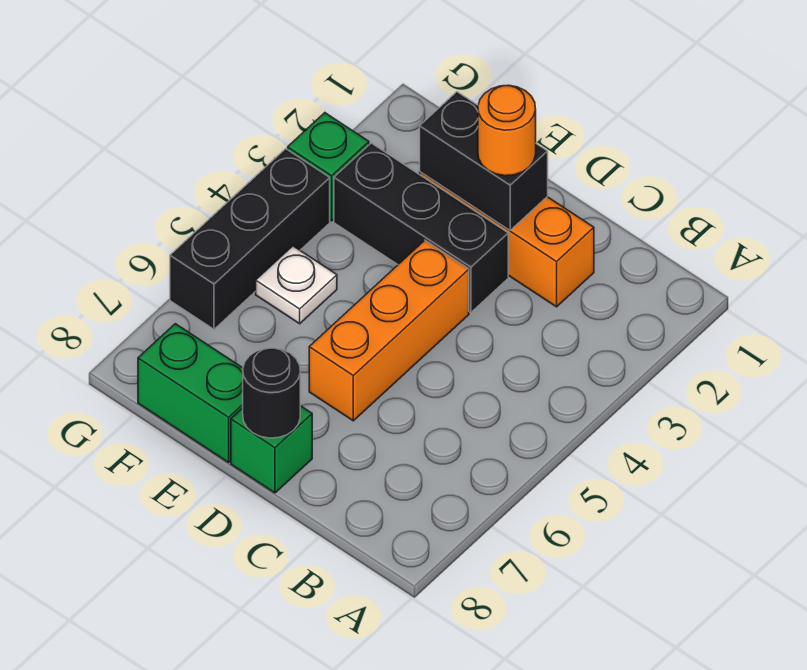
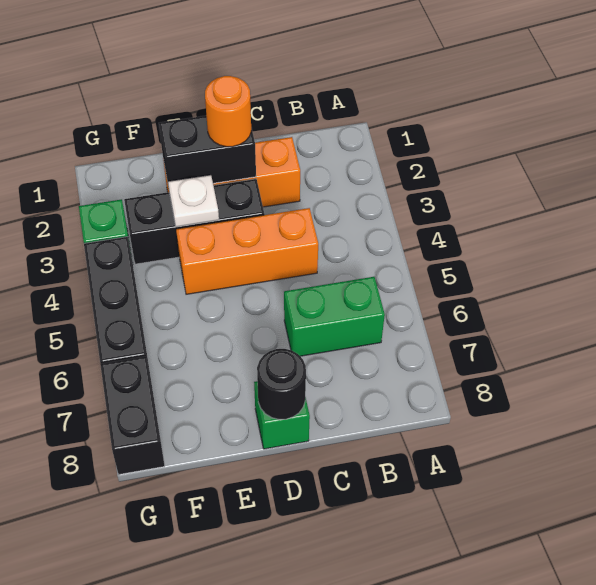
orange brick D4:D6 level 1 -> orange brick C4:E4 level 1
green brick E8:F8 level 1 -> green brick B6:C6 level 1
white plate F5 level 1 -> white plate E3 level 2
none -> black brick G7:G8 level 1

